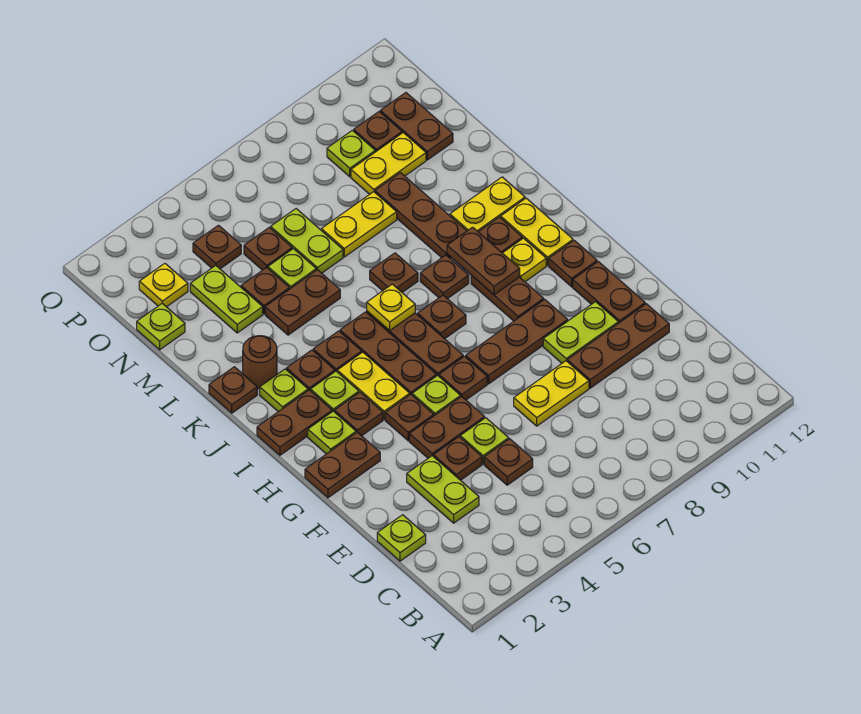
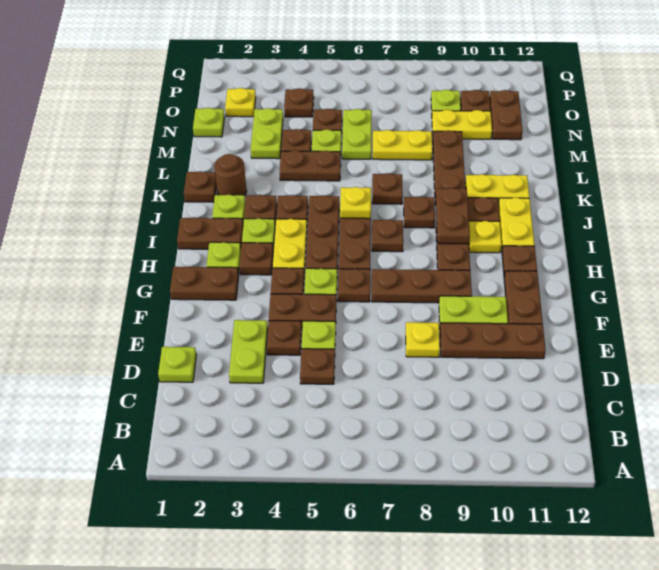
yellow plate E7:E8 level 1 -> yellow plate E8 level 1

